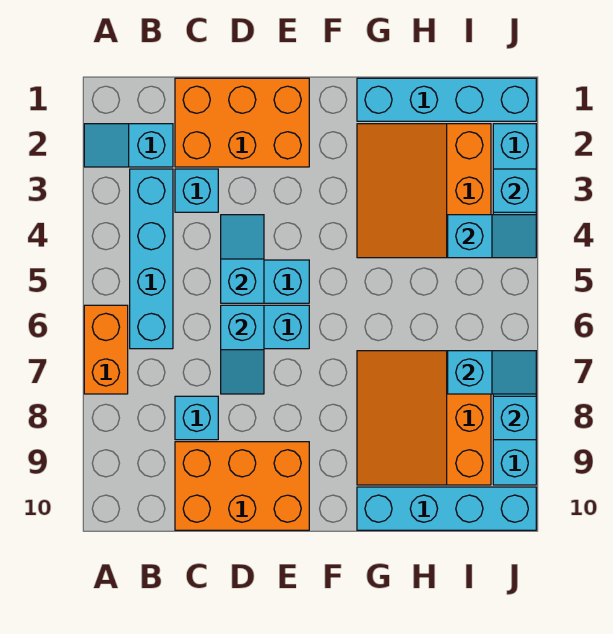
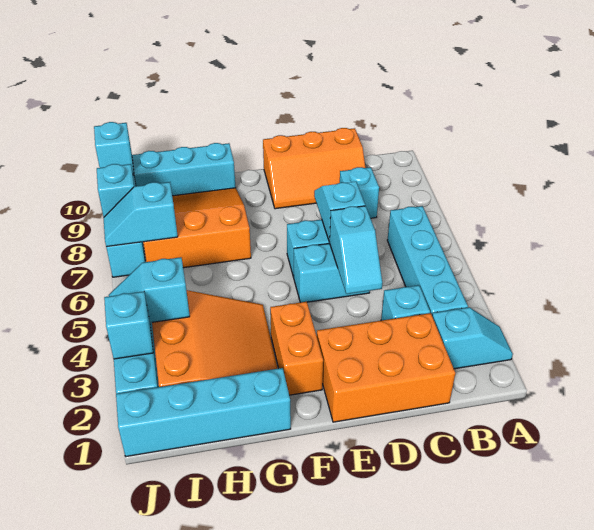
orange brick A6:A7 level 1 -> orange brick F2:F3 level 1
orange brick C9:E10 level 1 -> orange slope C9:E10 level 1 top 10
orange slope G7:I9 level 1 top I -> orange slope G7:I9 level 1 top 7
none -> cyan brick J10 level 2

